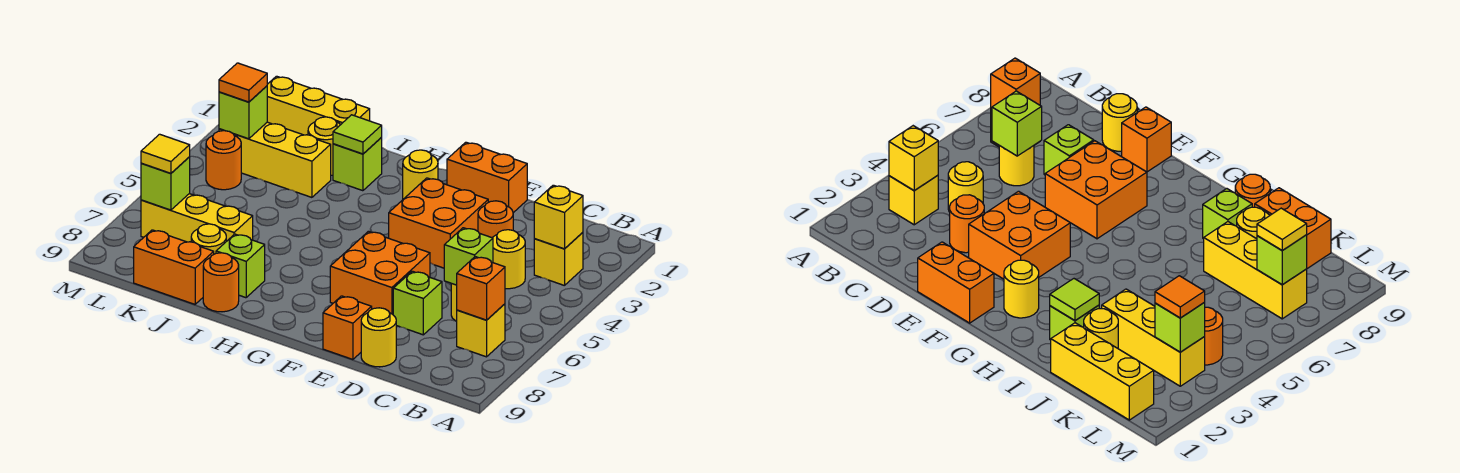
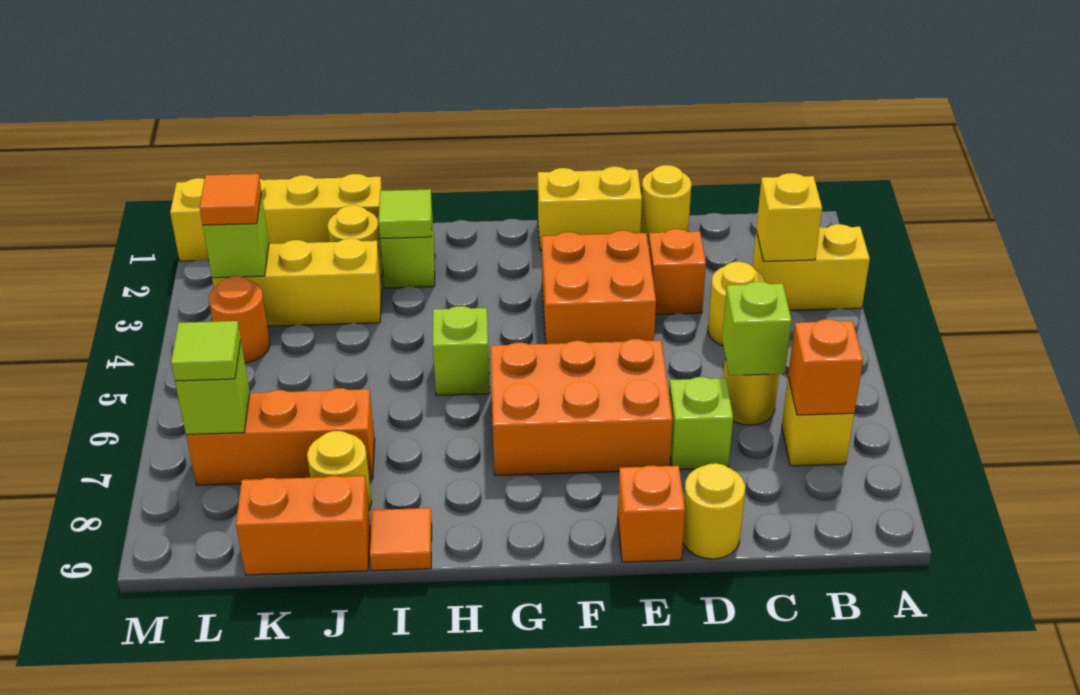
yellow brick B3 level 1 -> yellow brick A3:B3 level 1
orange round brick D3 level 1 -> orange brick D3 level 1
orange brick E1:F1 level 1 -> yellow brick E1:F1 level 1
orange brick E6:F7 level 1 -> orange brick E6:G7 level 1
yellow round brick G2 level 1 -> yellow round brick D1 level 1
lime brick I8 level 1 -> lime brick H5 level 1
orange round brick I9 level 1 -> orange tile I9 level 1
yellow brick J1:L1 level 1 -> yellow brick J1:M1 level 1
yellow brick J7:L7 level 1 -> orange brick J7:L7 level 1
yellow tile L7 level 3 -> lime tile L7 level 3

